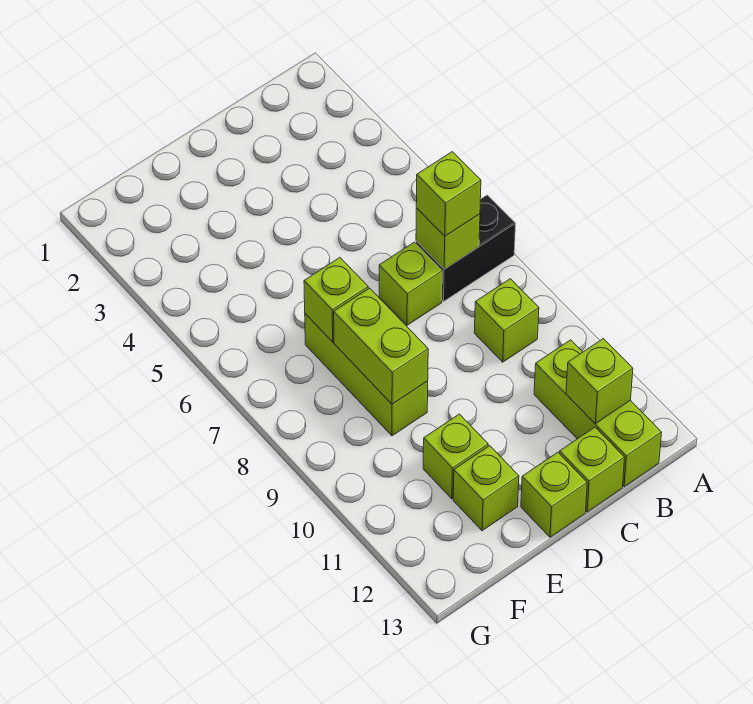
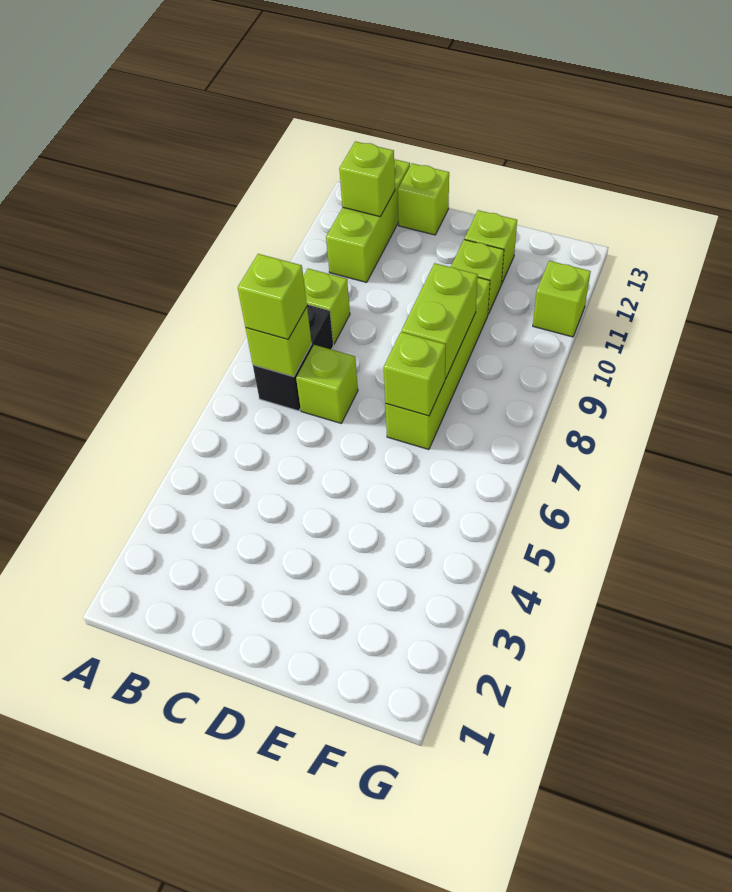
black brick A7:B7 level 1 -> black brick B7:B8 level 1
lime brick D13 level 1 -> lime brick G11 level 1
lime brick E7:E9 level 1 -> lime brick E7:E10 level 1

